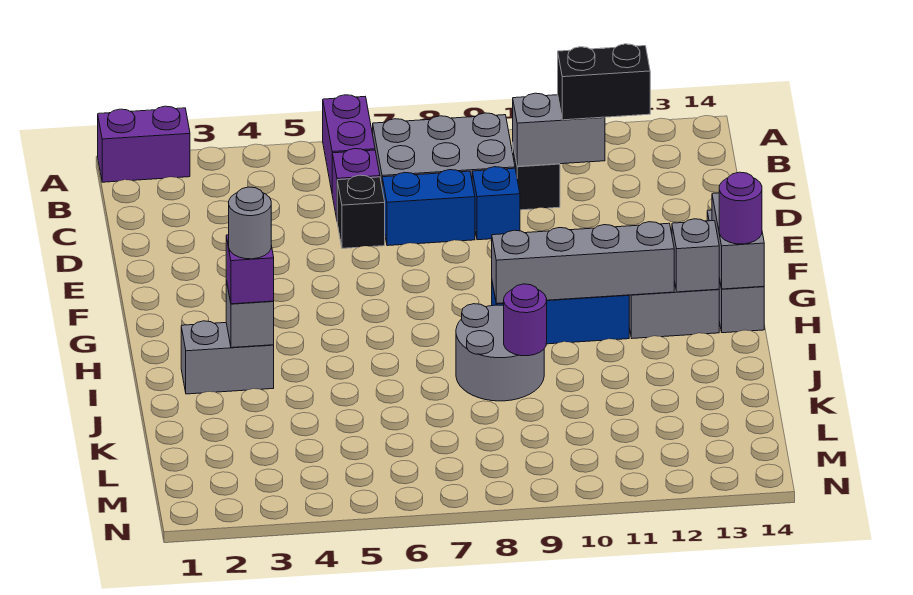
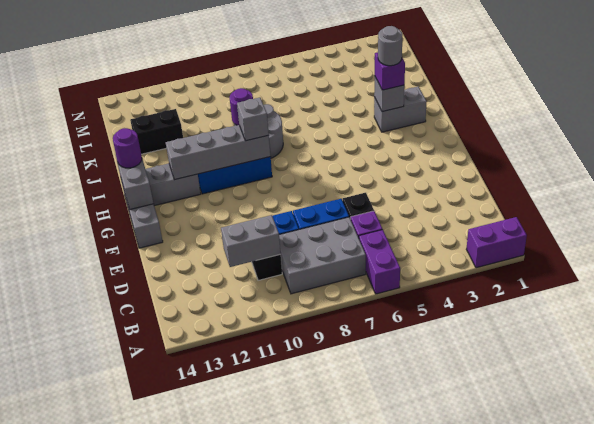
black brick C11:C12 level 3 -> black brick K12:K13 level 1
grey brick H13 level 2 -> grey brick H9 level 3

